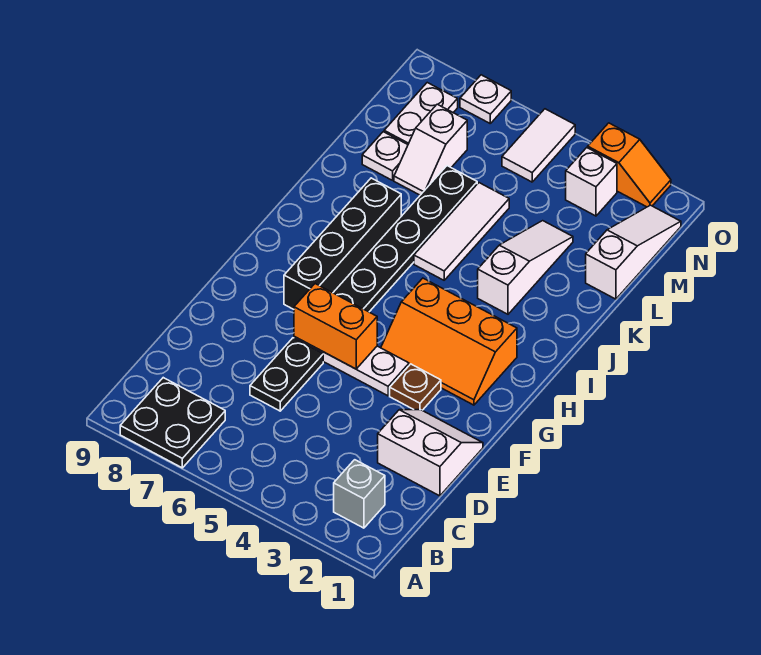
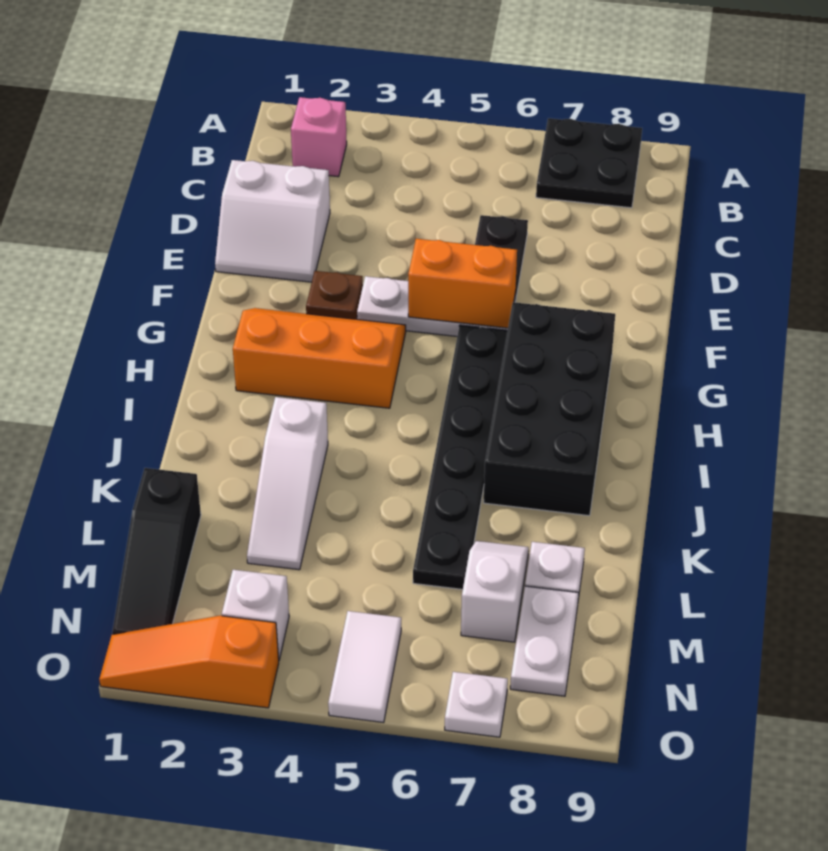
grey brick B2 level 1 -> pink brick B2 level 1
black brick G7:J7 level 1 -> black brick G7:J8 level 1
white tile J5:L5 level 1 -> none
white slope L1:N1 level 1 top L -> black slope L1:N1 level 1 top L
orange slope O2:O3 level 1 top 3 -> orange slope O1:O3 level 1 top 3

